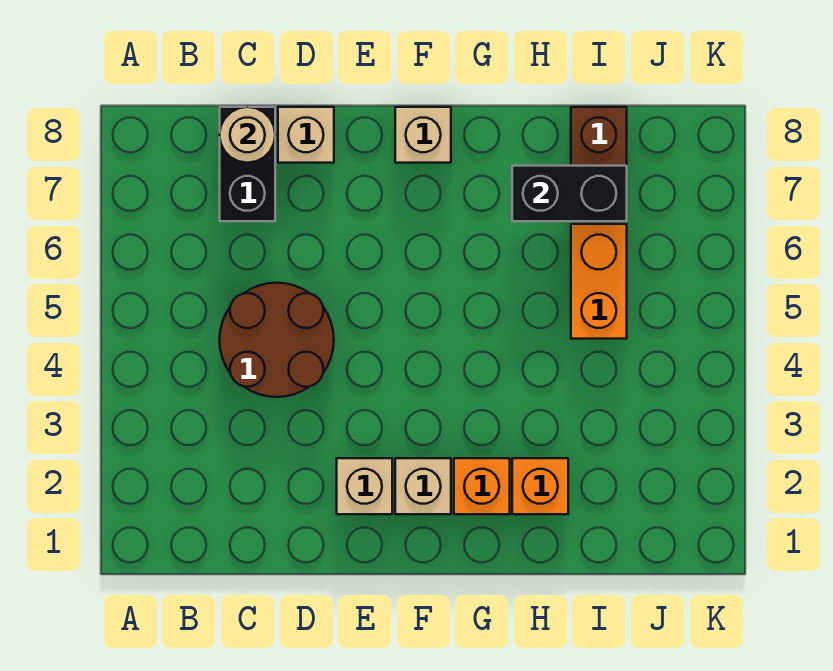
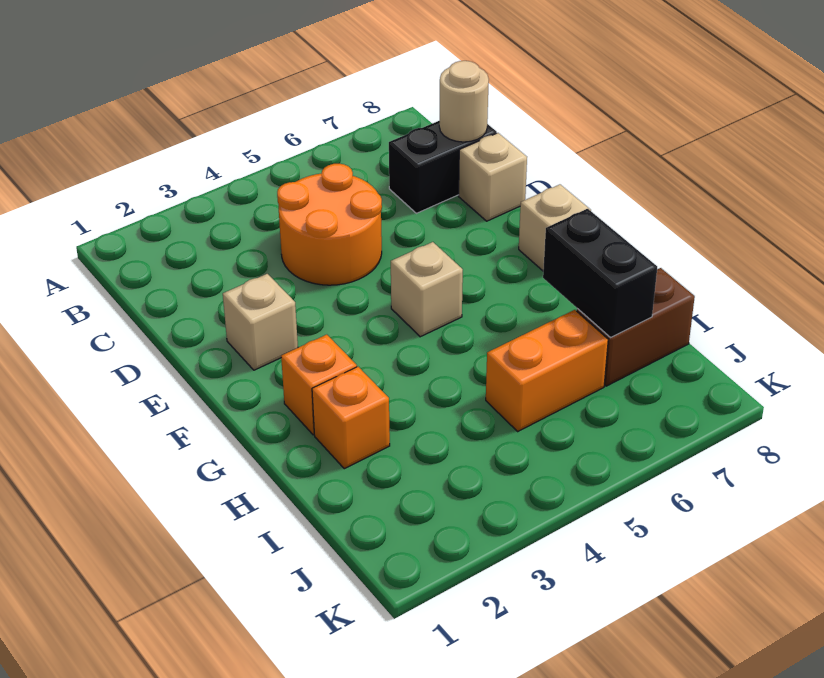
brown round brick C4:D5 level 1 -> orange round brick C4:D5 level 1
tan brick F2 level 1 -> tan brick F5 level 1

